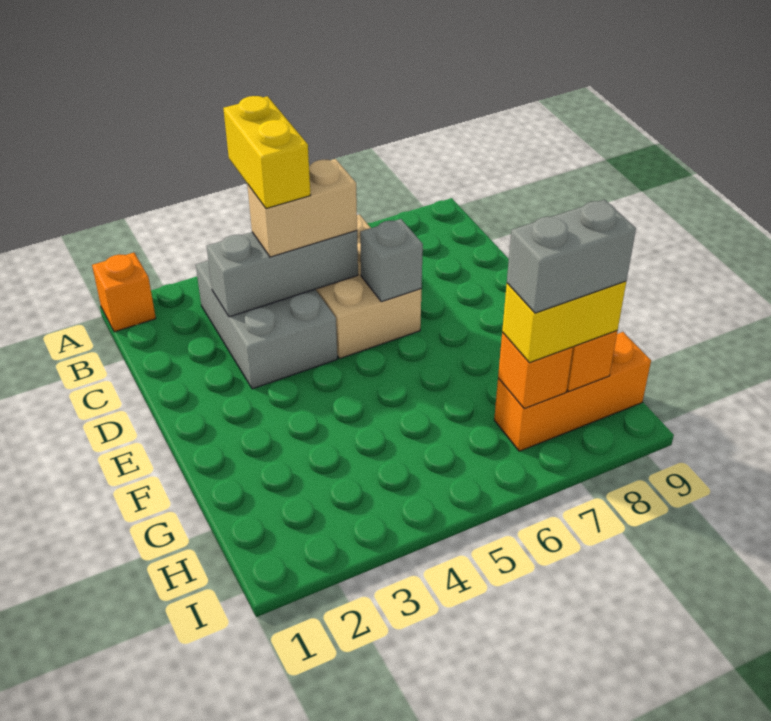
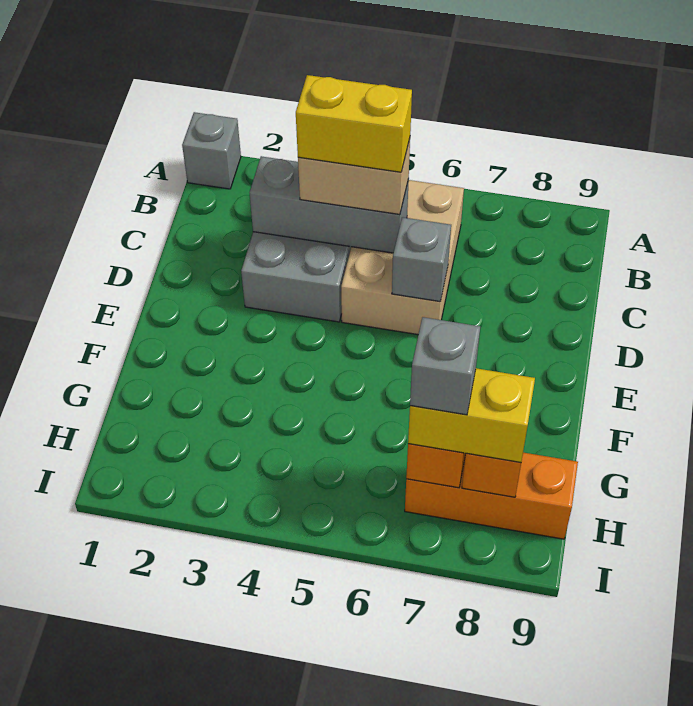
orange brick A1 level 1 -> grey brick A1 level 1
yellow brick B4:C4 level 4 -> yellow brick C4:C5 level 4
grey brick H7:H8 level 4 -> grey brick H7 level 4

